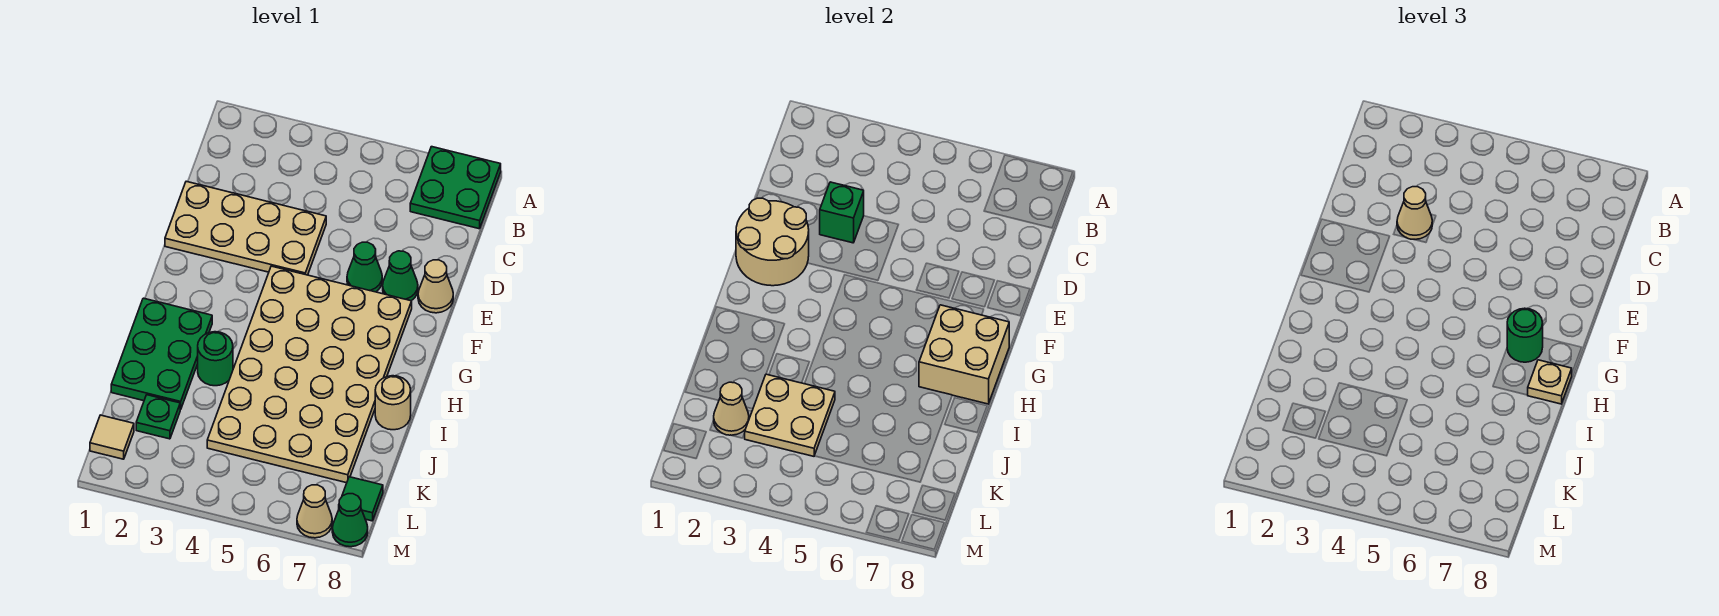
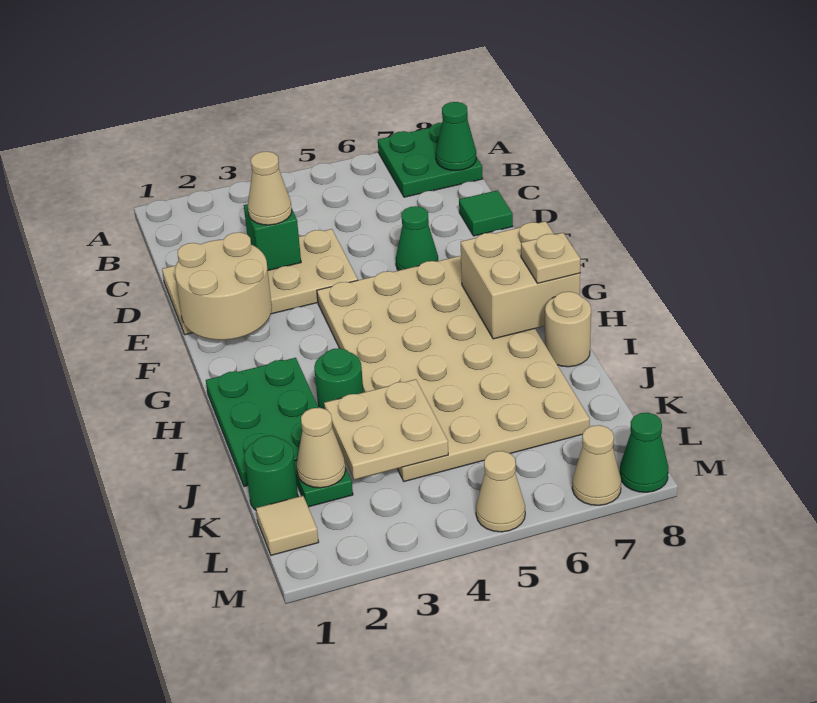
green cone E7 level 1 -> green cone B8 level 2
tan cone E8 level 1 -> tan cone M5 level 1
green round brick G7 level 3 -> green round brick K1 level 1
green tile L8 level 1 -> green tile D8 level 1

